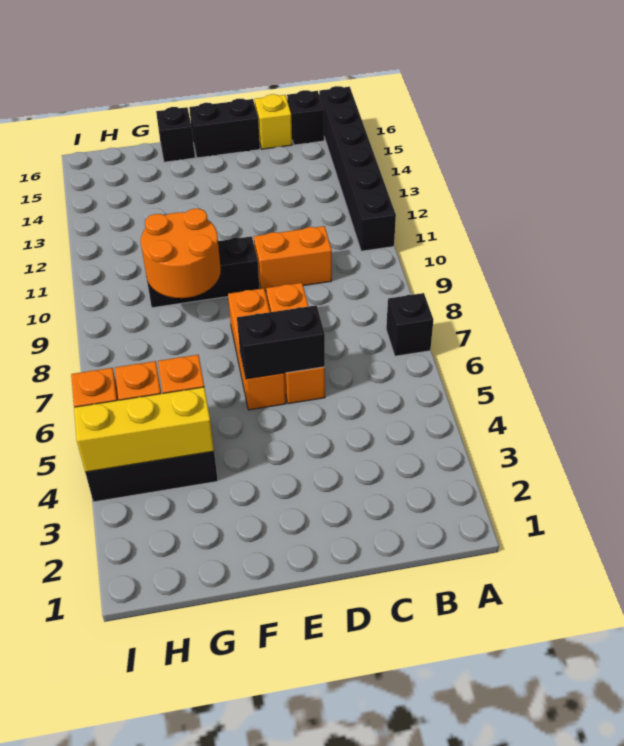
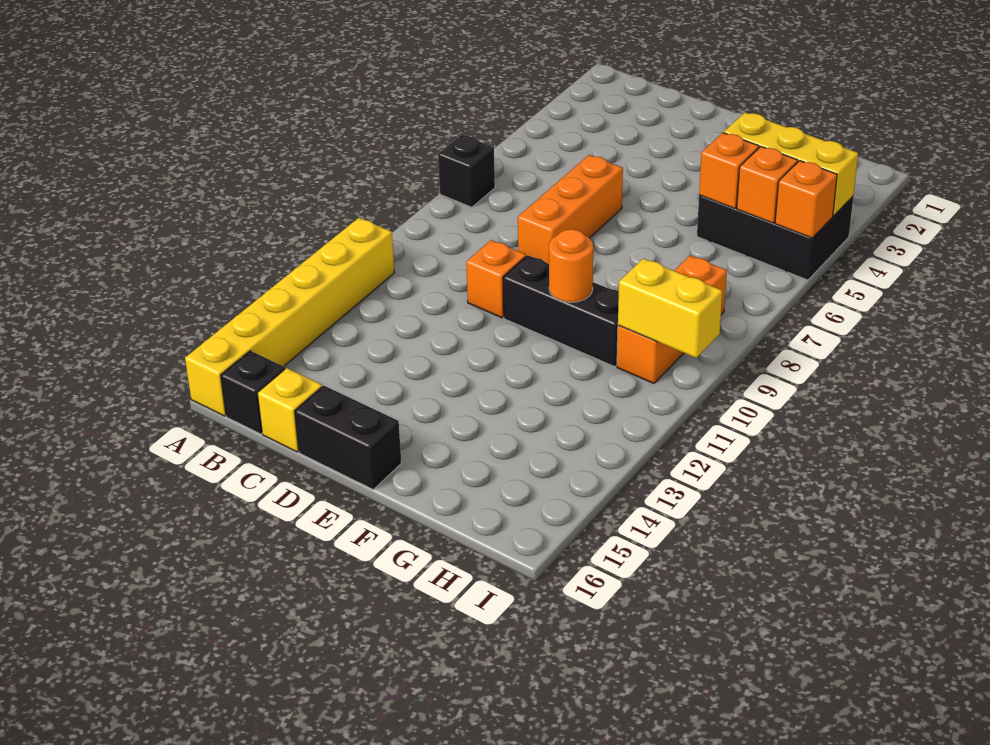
black brick A11:A16 level 1 -> yellow brick A11:A16 level 1
orange brick C10:D10 level 1 -> orange brick D10 level 1
black brick D6:E6 level 2 -> none
orange brick E6:E8 level 1 -> orange brick H8:H10 level 1
orange round brick F9:G10 level 2 -> orange round brick F10 level 2
black brick F16 level 1 -> none
none -> yellow brick H10:I10 level 2

